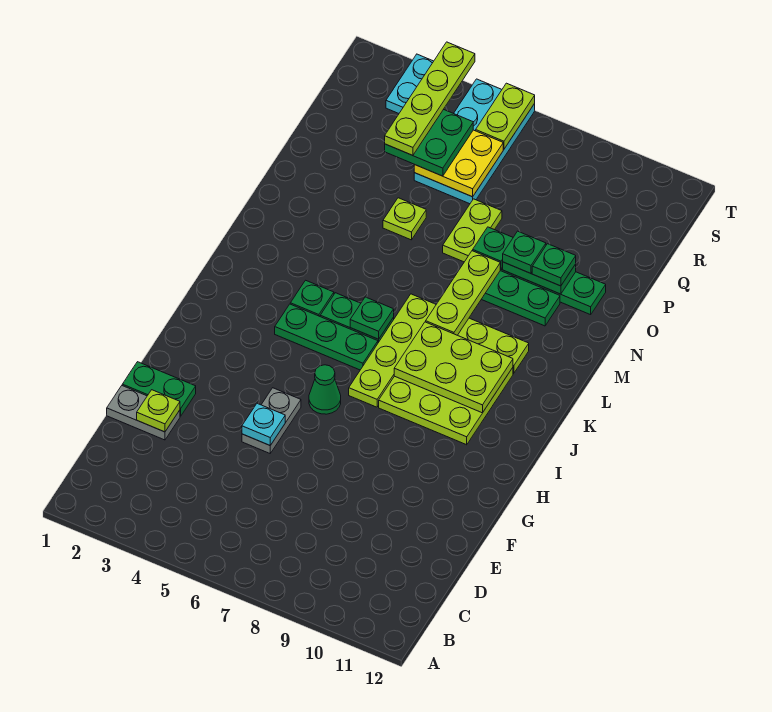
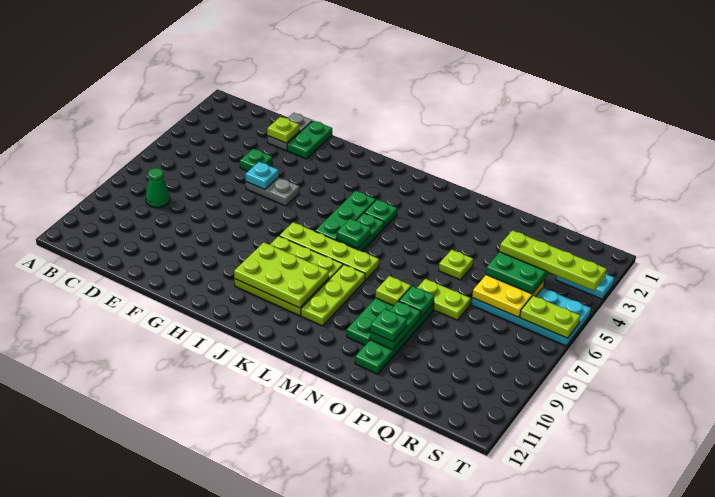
green cone H6 level 1 -> green cone C8 level 1
lime plate J8:K10 level 2 -> lime plate I9:K10 level 2
lime plate L8:N8 level 2 -> lime plate N8 level 2
green plate O9 level 3 -> green plate E4 level 1

